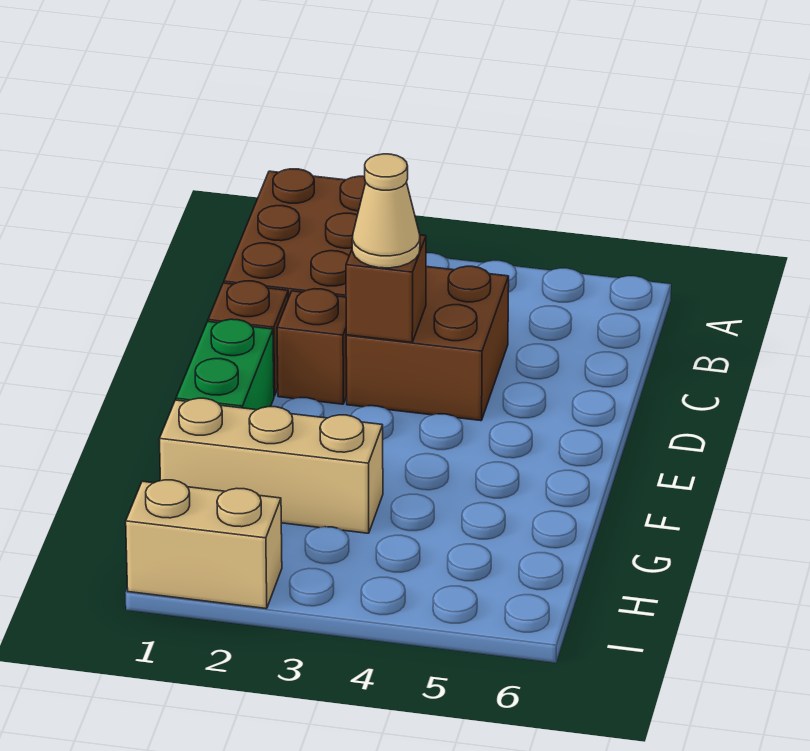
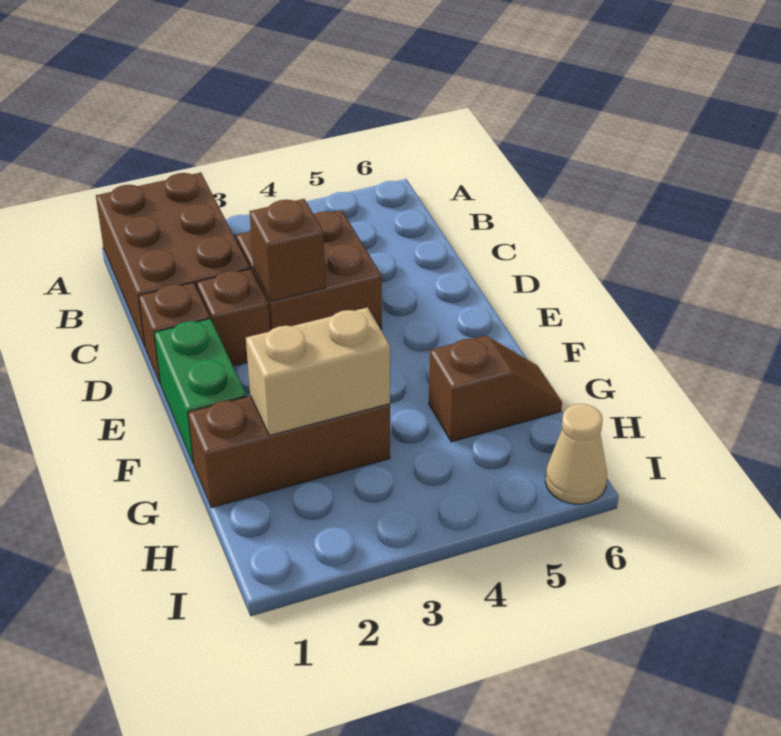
tan cone D3 level 3 -> tan cone I6 level 1
tan brick G1:G3 level 1 -> brown brick G1:G3 level 1
none -> brown slope G5:G6 level 1 top 5
tan brick I1:I2 level 1 -> tan brick G2:G3 level 2

